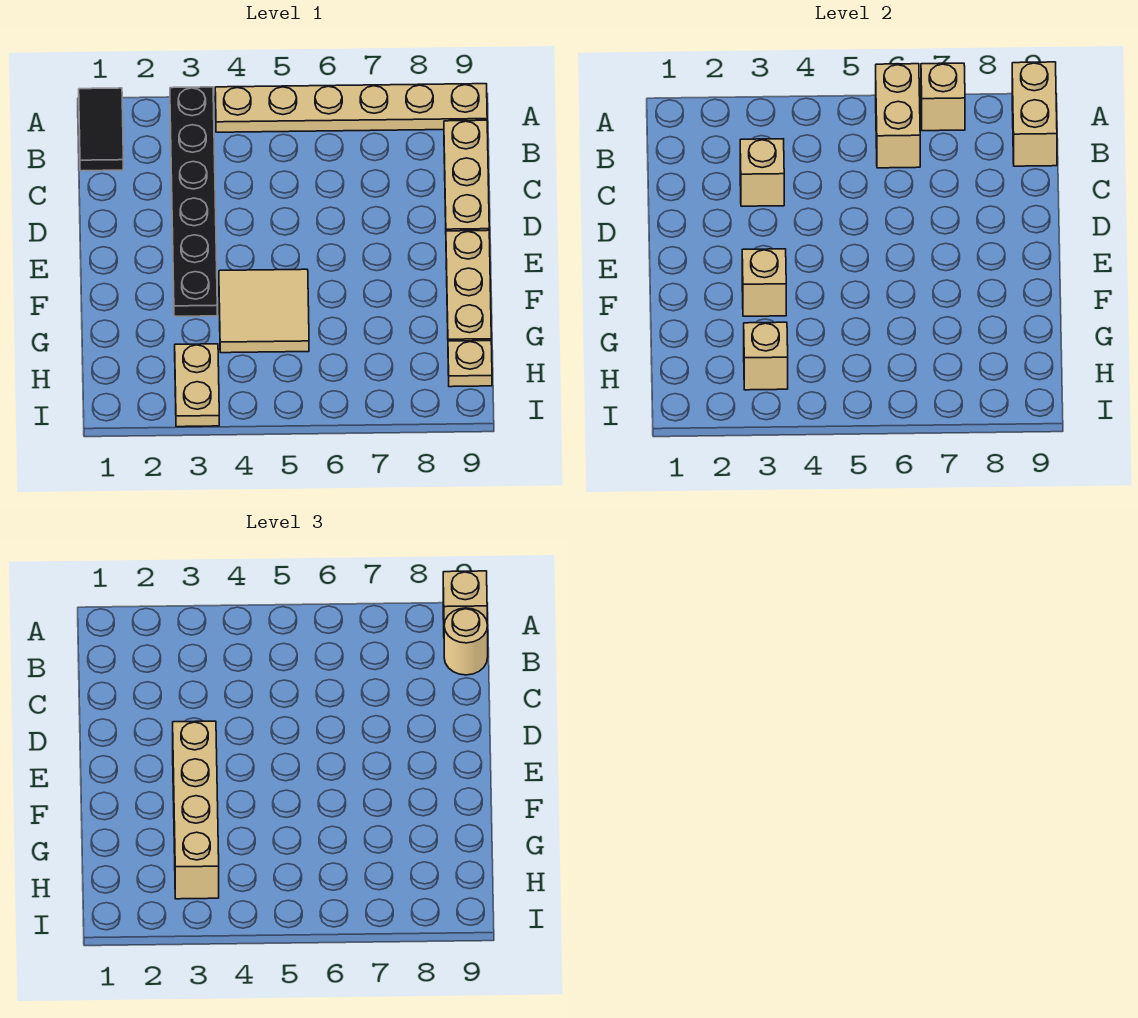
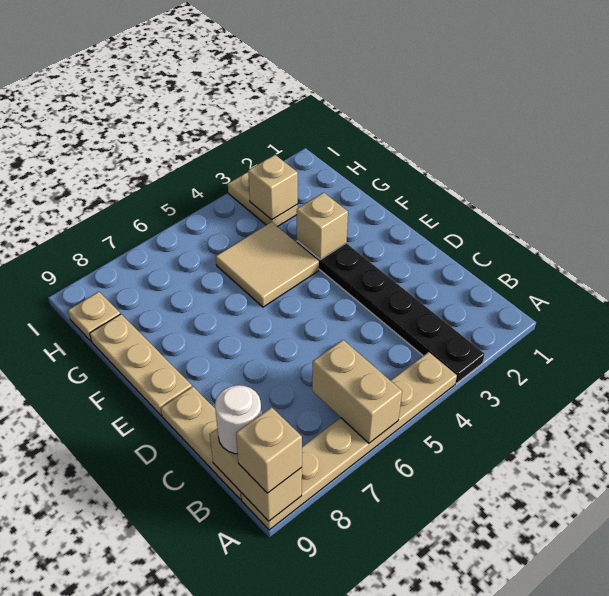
black tile A1:B1 level 1 -> none
tan brick A7 level 2 -> none
tan round brick B9 level 3 -> white round brick B9 level 3
tan brick C3 level 2 -> none
tan brick E3:H3 level 3 -> none

